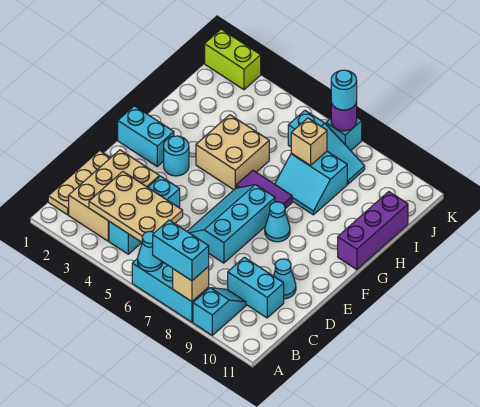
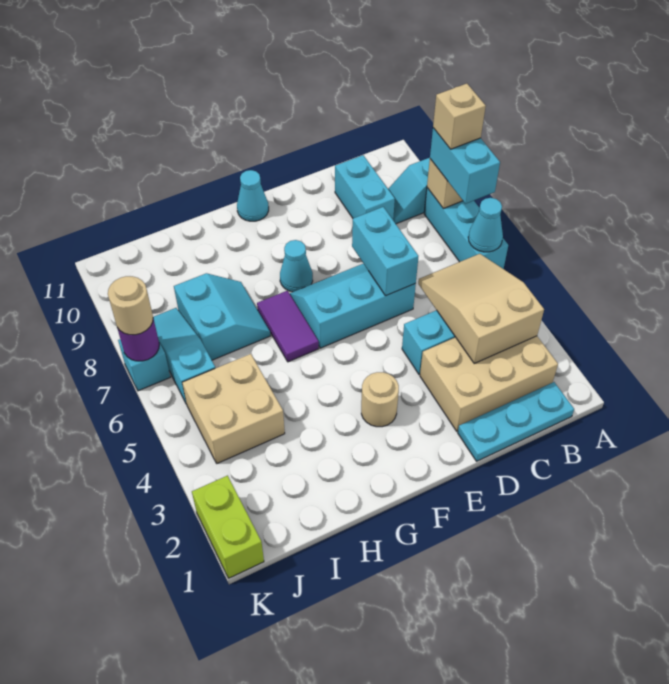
tan plate B1:D1 level 1 -> cyan plate B1:D1 level 1
tan plate B3:C5 level 2 -> tan slope B3:C5 level 2 top 3
cyan slope D6:F7 level 1 top 7 -> cyan slope D6:F7 level 1 top 6
cyan cone D10 level 1 -> cyan cone F11 level 1
cyan brick F1:F2 level 1 -> cyan brick D6:D7 level 2
cyan round brick F3 level 1 -> tan round brick F3 level 1
tan brick G4:H5 level 1 -> tan brick I4:J5 level 1
purple brick G11:I11 level 1 -> none
tan brick I7 level 2 -> tan brick A8 level 4
cyan round brick K7 level 3 -> tan round brick K7 level 3

